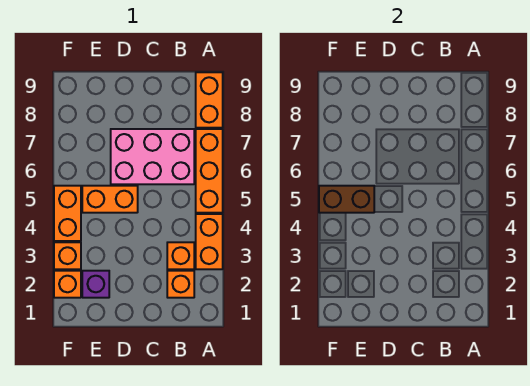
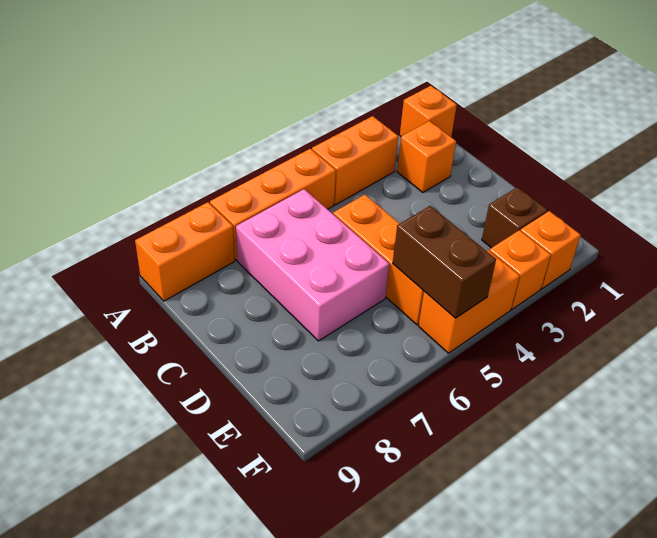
orange brick B3 level 1 -> orange brick A1 level 1
orange brick D5:E5 level 1 -> orange brick C5:E5 level 1
purple brick E2 level 1 -> brown brick E2 level 1

